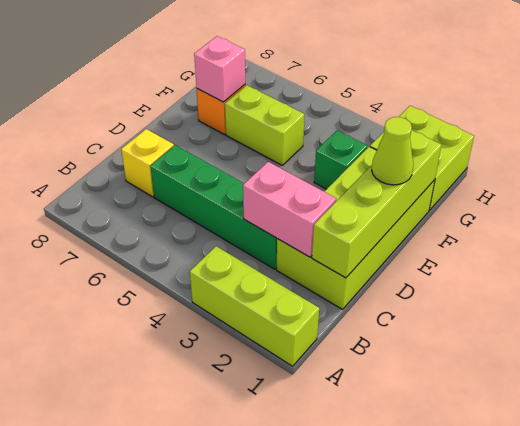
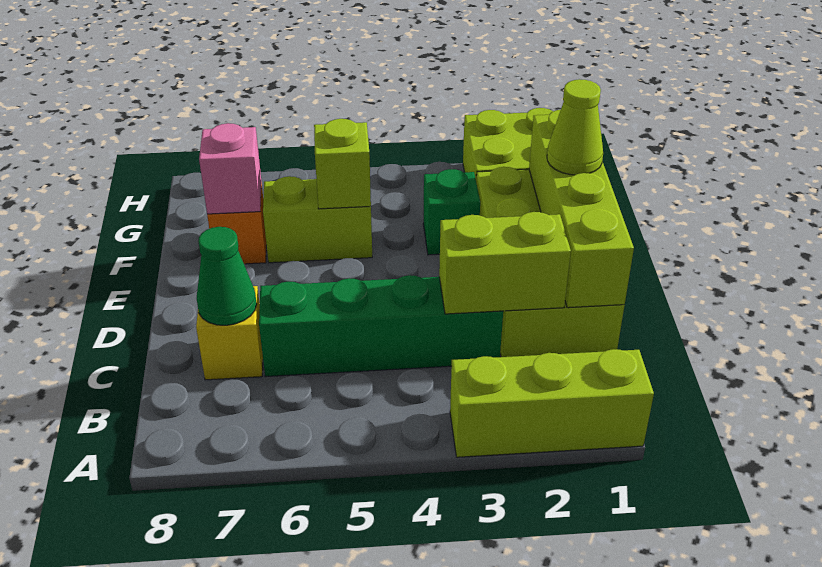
pink brick C2:C3 level 2 -> lime brick C2:C3 level 2
none -> green cone C7 level 2
none -> lime brick F5 level 2

